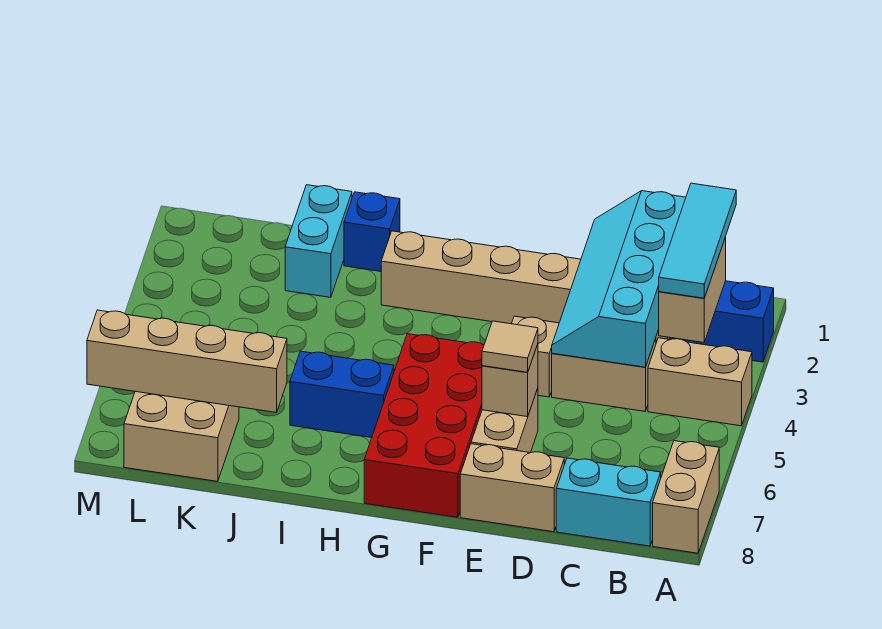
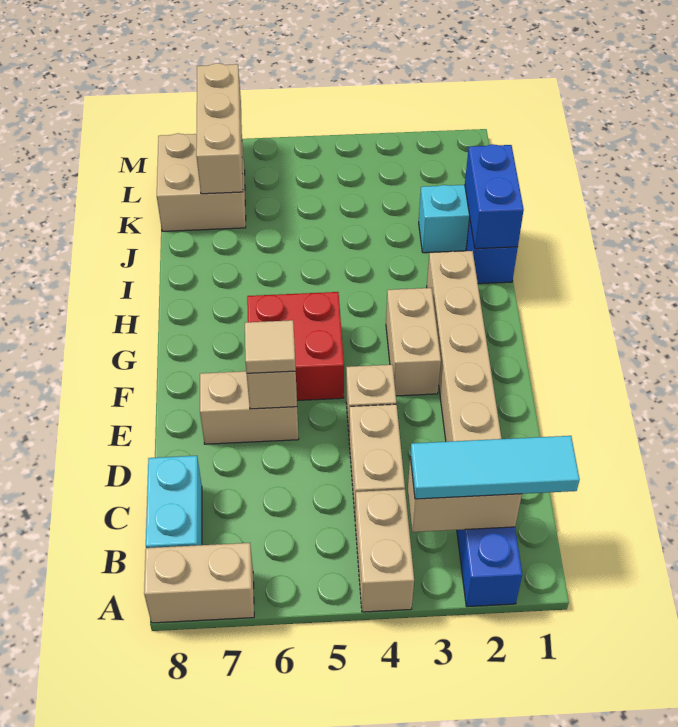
cyan slope C1:D4 level 2 top C -> none
tan brick D8:E8 level 1 -> tan brick F3:G3 level 1
red brick F5:G8 level 1 -> red brick F5:G6 level 1
blue brick H6:I6 level 1 -> blue brick I1:J1 level 2
tan brick J7:M7 level 2 -> tan brick K7:M7 level 2

